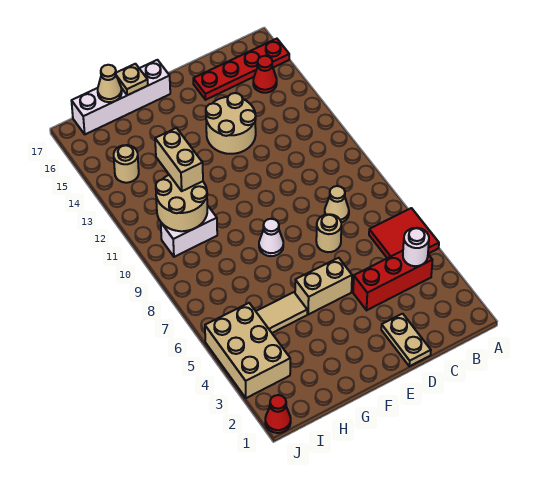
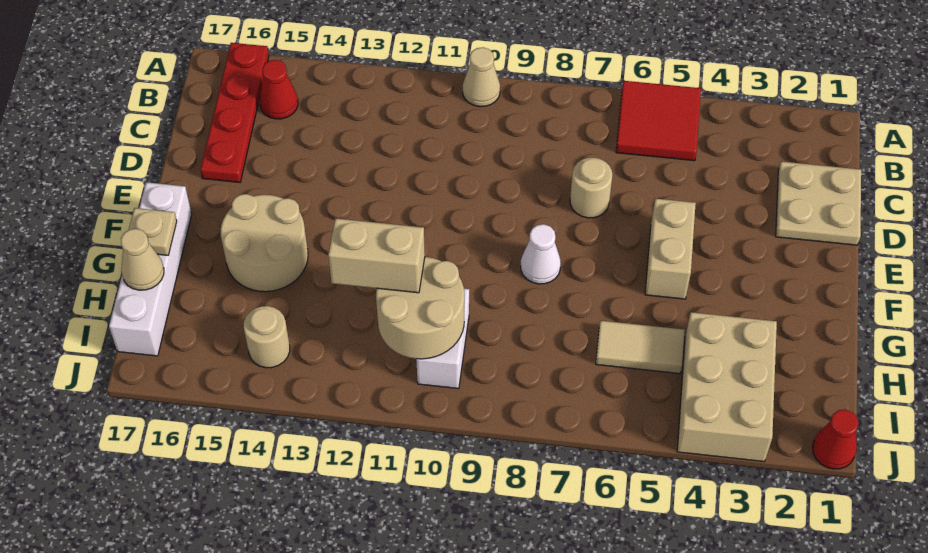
red brick B4:D4 level 1 -> none
white round brick B4 level 2 -> none
tan cone C8 level 1 -> tan cone A10 level 1
tan plate D1:D2 level 1 -> tan plate C1:D2 level 1
tan round brick D13:E14 level 1 -> tan round brick F14:G15 level 1
tan tile G5:H5 level 1 -> tan tile H5:H6 level 1
tan brick I3:J5 level 1 -> tan brick H3:J4 level 1

